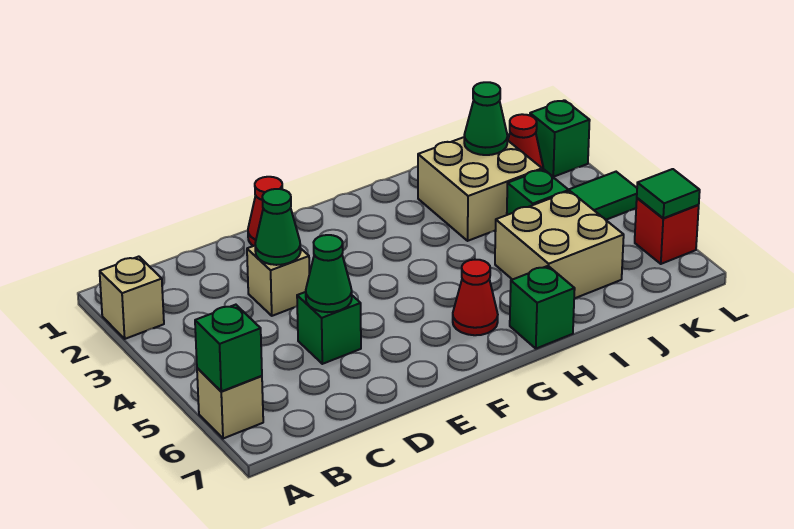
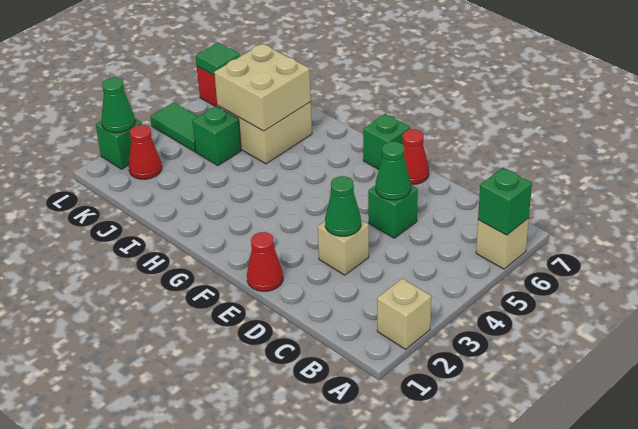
red cone G6 level 1 -> red cone E7 level 1
green brick H7 level 1 -> green brick F7 level 1
tan brick I2:J3 level 1 -> tan brick I5:J6 level 2
green cone J2 level 2 -> green cone L2 level 2

